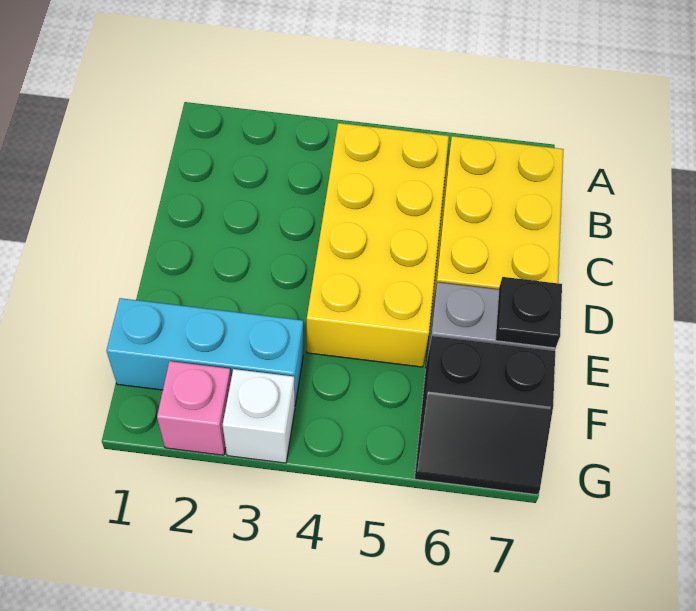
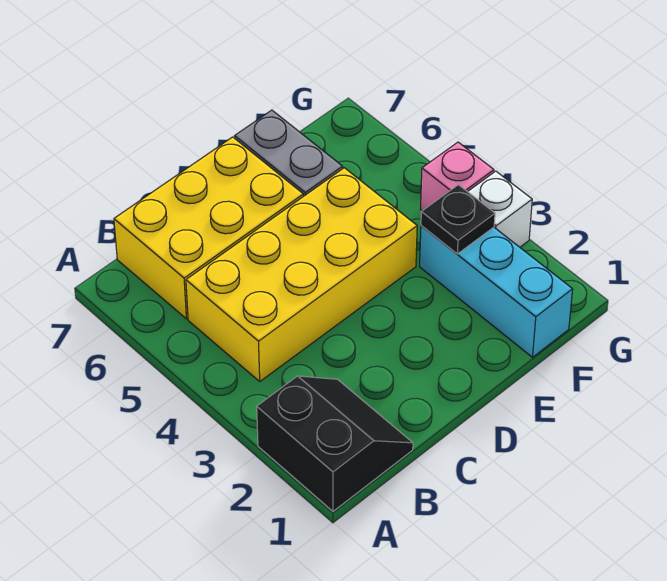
black plate E7 level 2 -> black plate F3 level 2
black slope F6:G7 level 1 top F -> black slope A1:B2 level 1 top A
pink brick G2 level 1 -> pink brick G4 level 1

